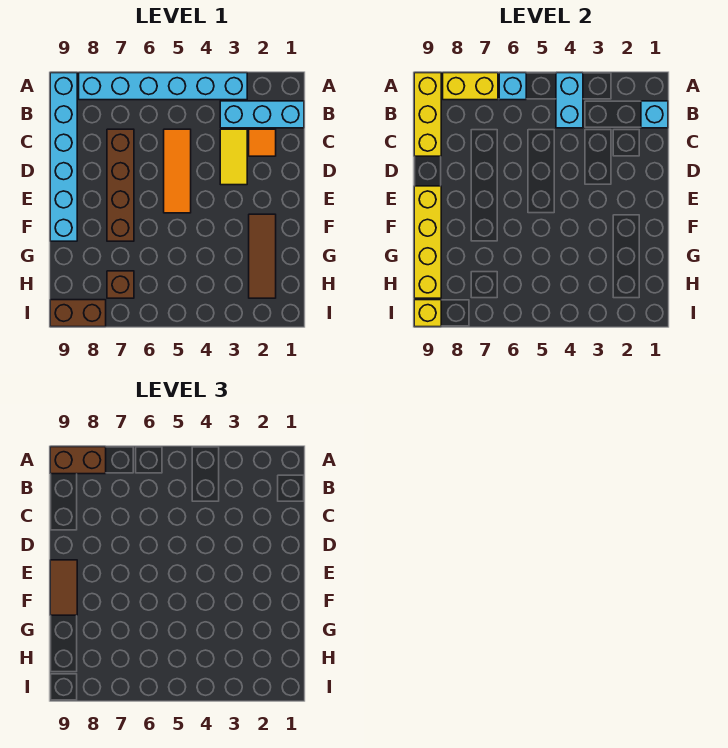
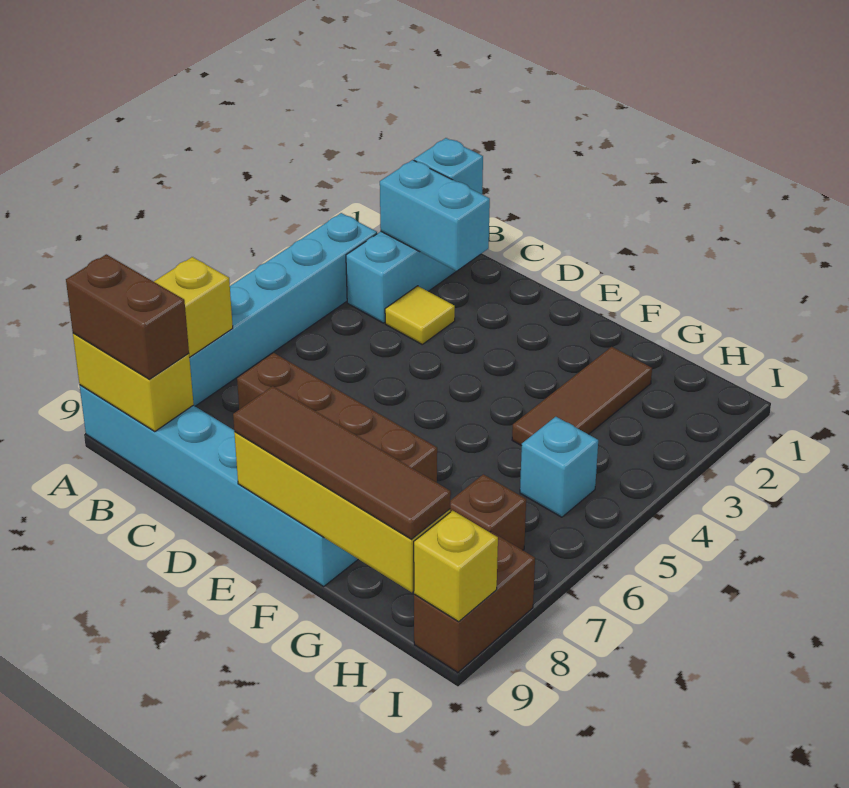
cyan brick A4:B4 level 2 -> cyan brick B2:C2 level 2
cyan brick A6 level 2 -> cyan brick H5 level 1
brown brick A8:A9 level 3 -> brown brick A9:B9 level 3
yellow brick A9:C9 level 2 -> yellow brick A9:B9 level 2
orange tile C2 level 1 -> none
yellow tile C3:D3 level 1 -> yellow tile C3 level 1
orange tile C5:E5 level 1 -> none
brown tile E9:F9 level 3 -> brown tile E9:H9 level 3
brown tile F2:H2 level 1 -> brown tile G2:G4 level 1

